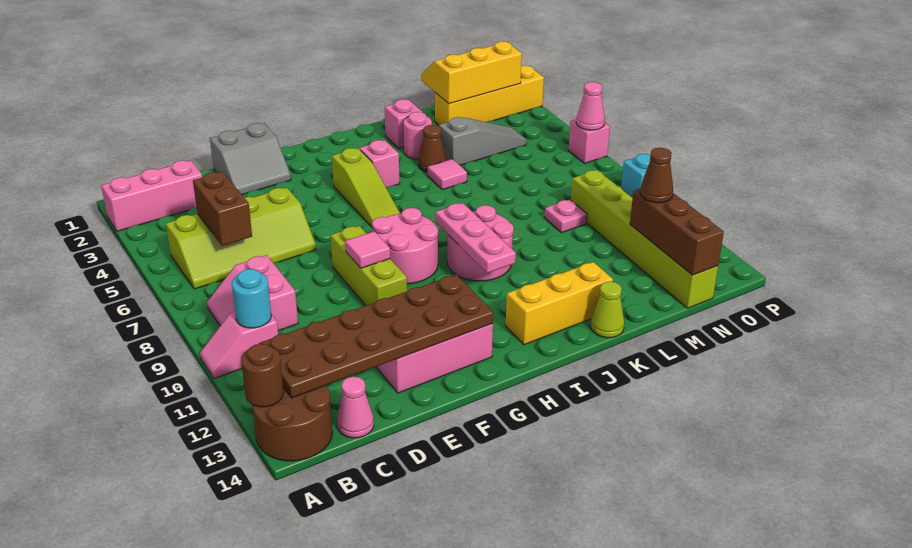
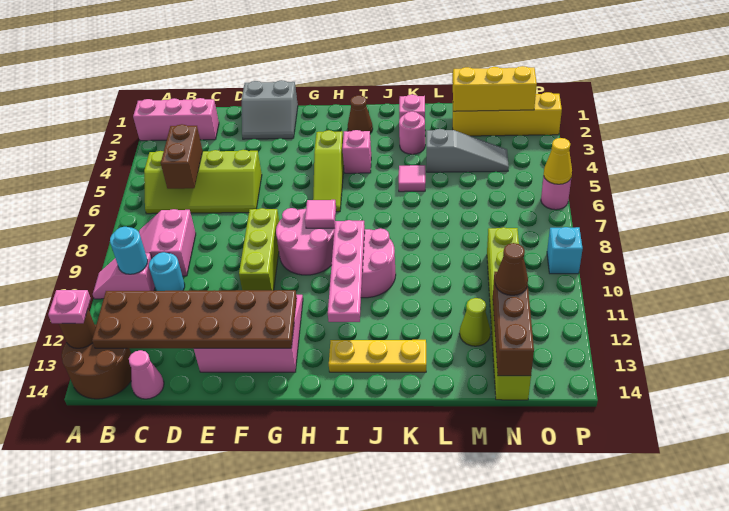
none -> cyan round brick C10 level 1
pink tile F9 level 2 -> pink tile H8 level 2
pink plate I9:I11 level 2 -> pink plate I9:I12 level 2
yellow brick I13:K13 level 1 -> yellow plate I13:K13 level 1
brown cone K4 level 1 -> brown cone I2 level 1
lime cone K14 level 1 -> lime cone M12 level 1
pink plate M9 level 1 -> pink plate A13 level 3
pink brick P6 level 1 -> pink round brick P6 level 1
pink cone P6 level 2 -> yellow cone P6 level 2

